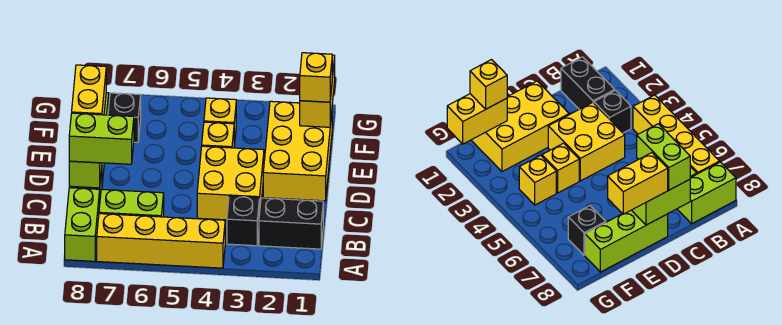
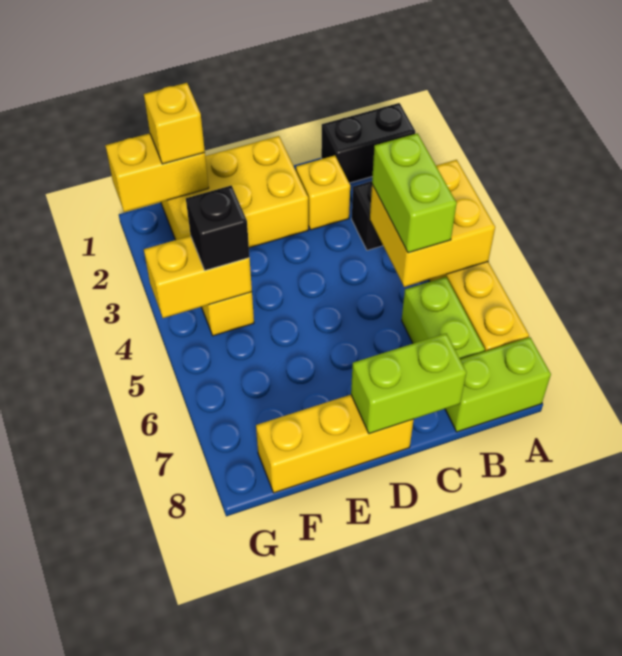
black brick B1:B2 level 1 -> black brick A1:B1 level 1
yellow brick C3:D4 level 1 -> yellow brick A4:B5 level 2
lime brick C7:C8 level 3 -> lime brick B4:B5 level 3
lime brick D8:F8 level 1 -> yellow brick D8:F8 level 1
yellow brick D8:E8 level 3 -> yellow brick F4:G4 level 2
yellow brick E4 level 1 -> yellow brick C2 level 1
black brick F7 level 1 -> black brick F4 level 3

